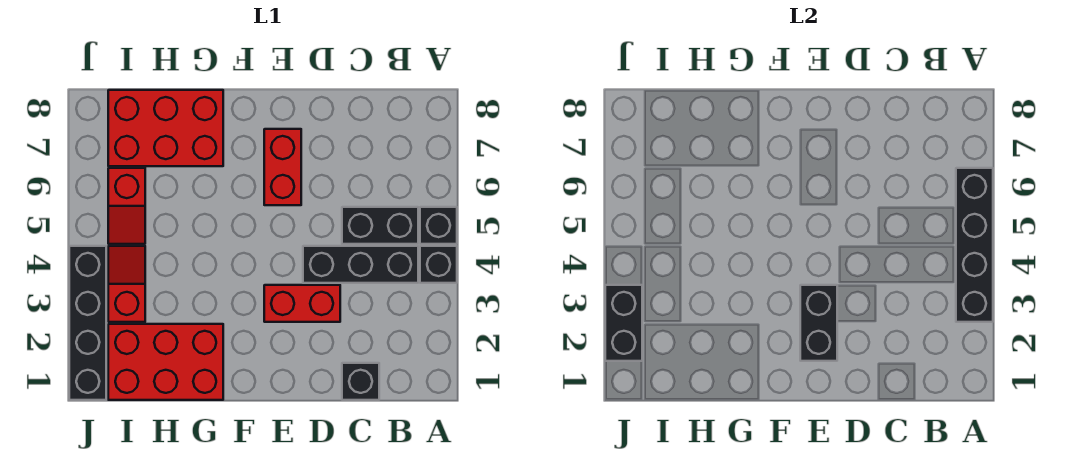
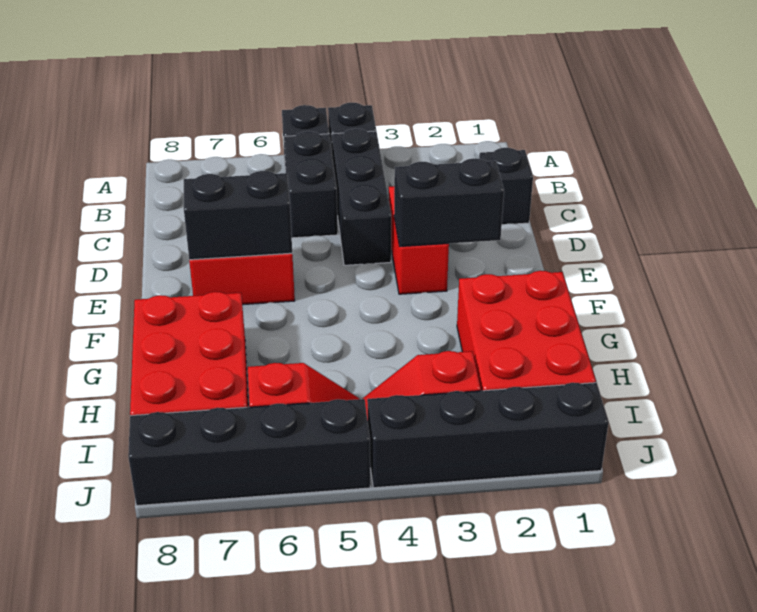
black brick A3:A6 level 2 -> black brick J5:J8 level 1
black brick J2:J3 level 2 -> black brick E6:E7 level 2

